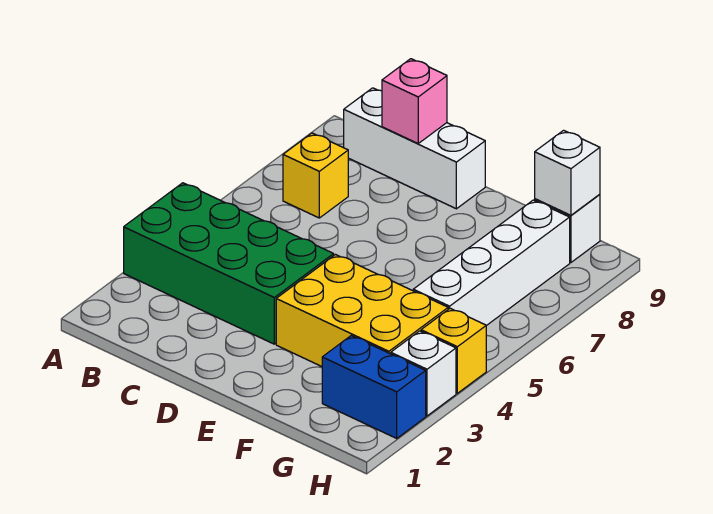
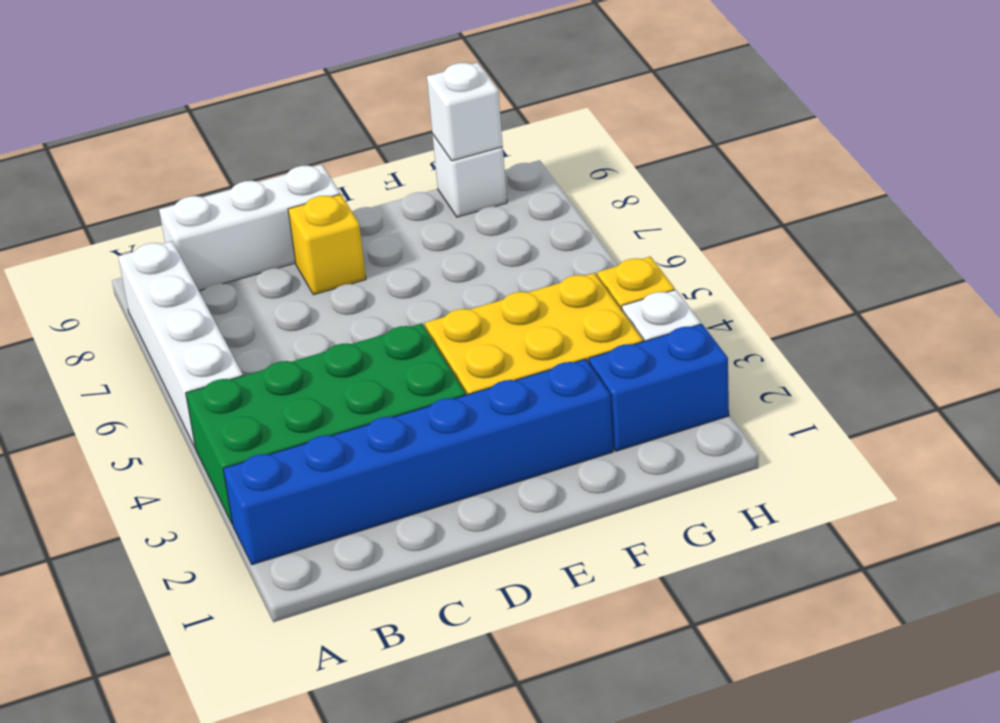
none -> blue brick A2:F2 level 1
yellow brick B7 level 1 -> yellow brick D8 level 1
pink brick C9 level 2 -> none
white brick G5:G8 level 1 -> white brick A5:A8 level 1

